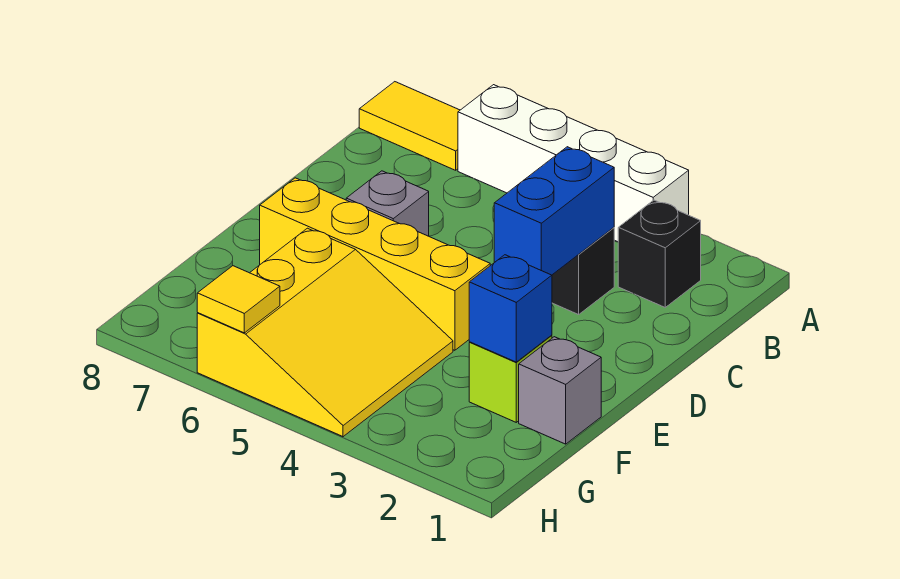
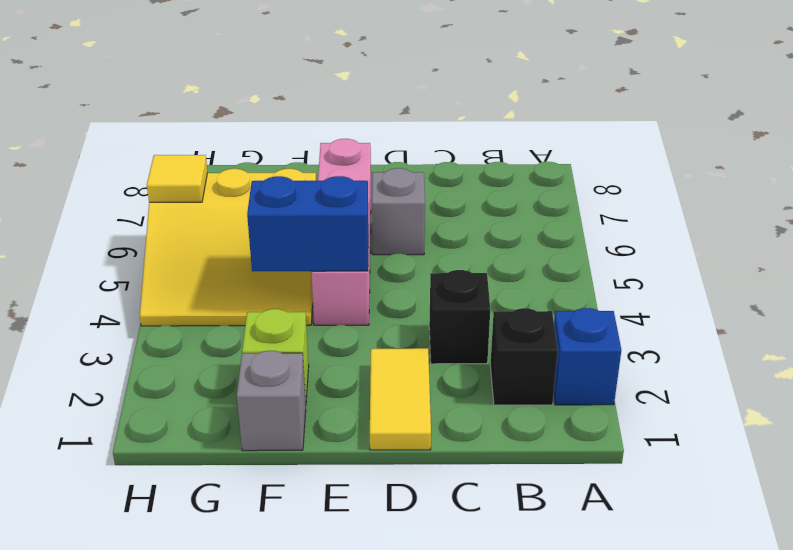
white brick A3:A6 level 1 -> none
yellow tile A7:A8 level 1 -> yellow tile D1:D2 level 1
blue brick C3:D3 level 2 -> blue brick E4:F4 level 2
yellow brick E4:E7 level 1 -> pink brick E4:E7 level 1
blue brick F2 level 2 -> blue brick A2 level 1

